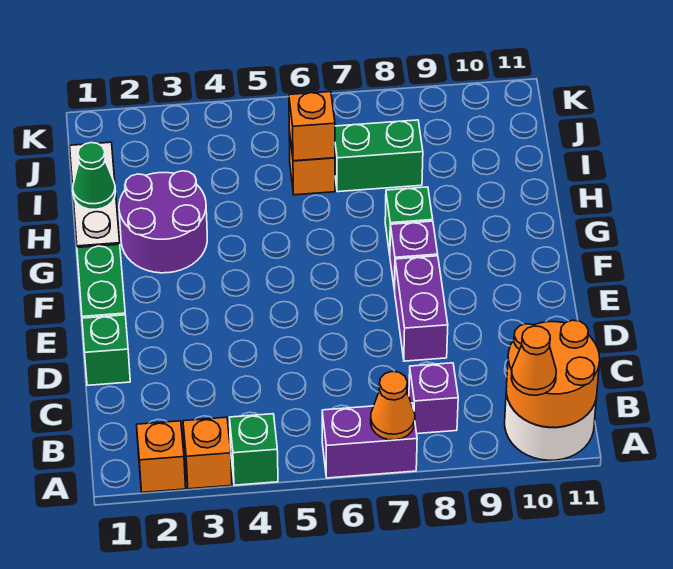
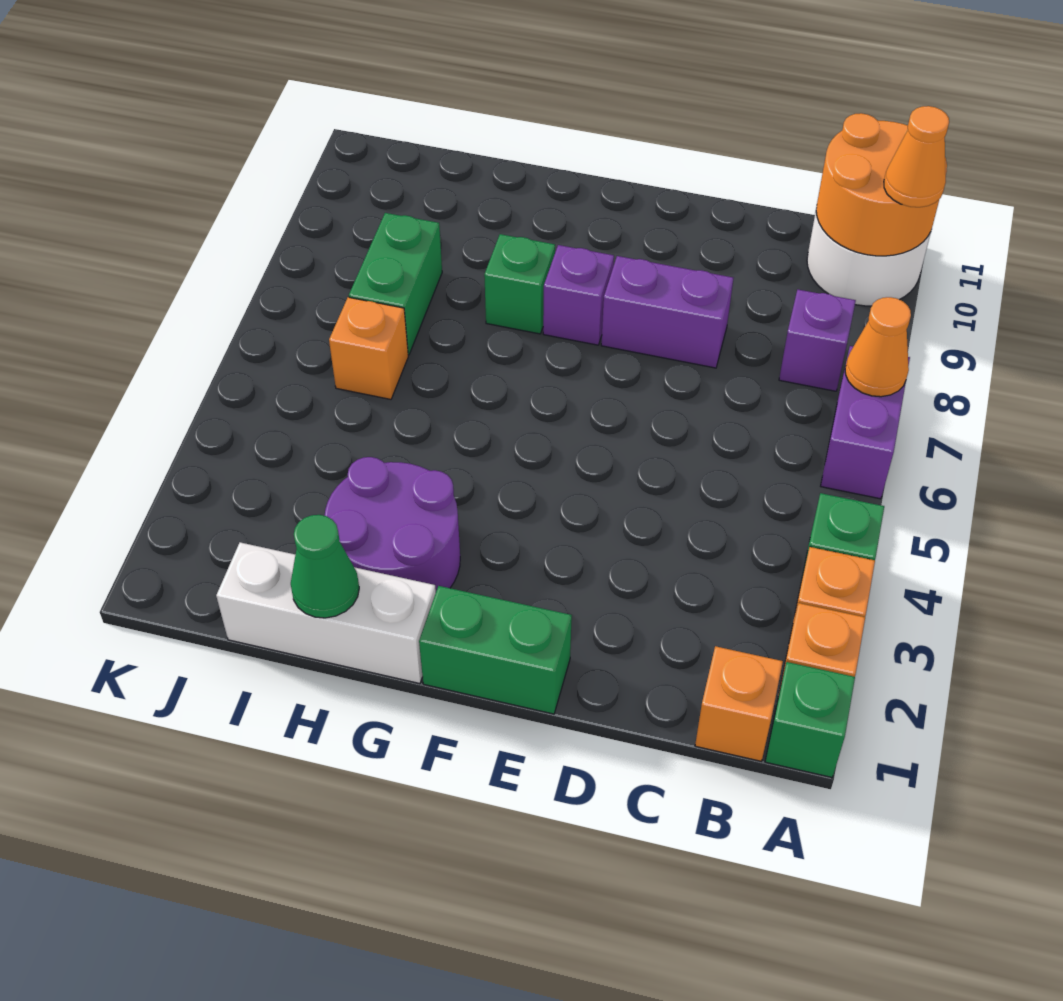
green brick D1 level 1 -> green brick A1 level 1
orange brick I6 level 2 -> orange brick B1 level 1

